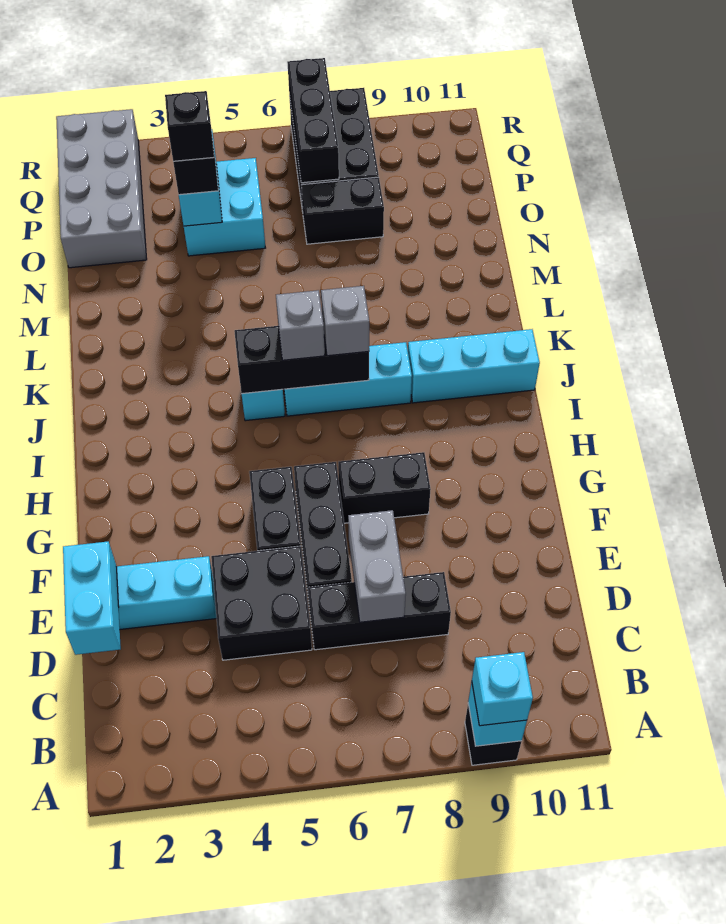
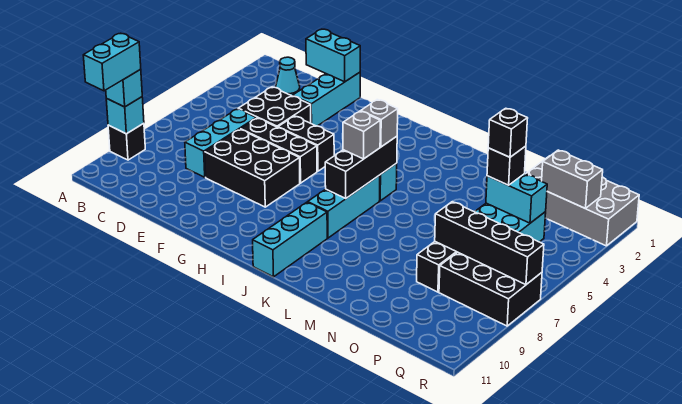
none -> cyan brick A9:A10 level 4
none -> cyan cone C2 level 1
black brick D6:D8 level 1 -> cyan brick D6:D8 level 1
grey brick D7:E7 level 2 -> grey brick P2:Q2 level 2
black brick G7:G8 level 1 -> black brick E7:G8 level 1
grey brick J7 level 3 -> grey brick J5 level 3
black brick P7:R7 level 2 -> black brick O7:R7 level 2

